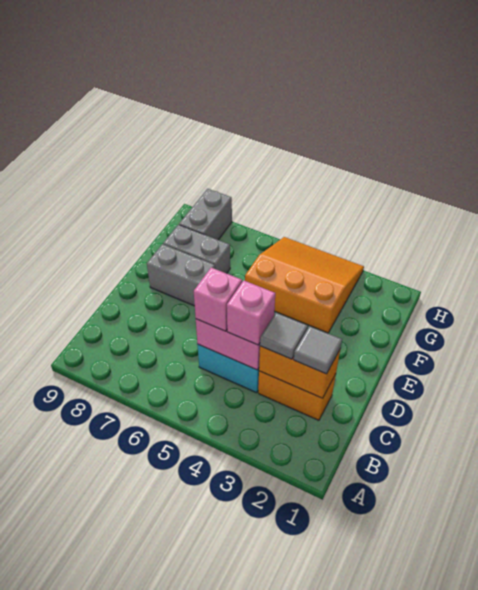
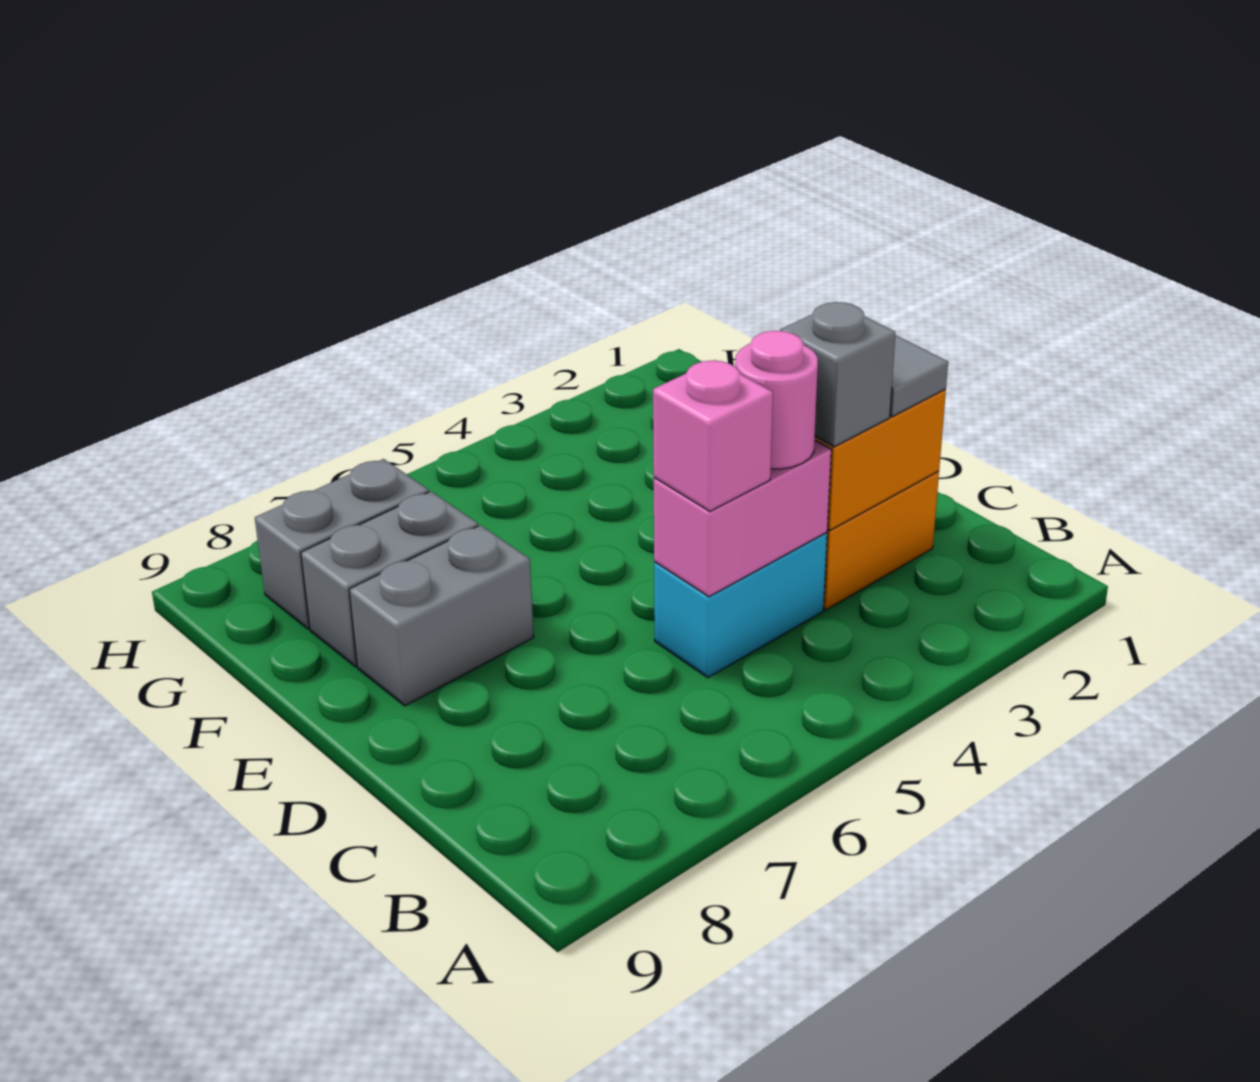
grey tile C3 level 3 -> grey brick C3 level 3
pink brick C4 level 3 -> pink round brick C4 level 3
orange slope F3:H5 level 1 top F -> none
grey brick G8:H8 level 1 -> grey brick G7:G8 level 1

